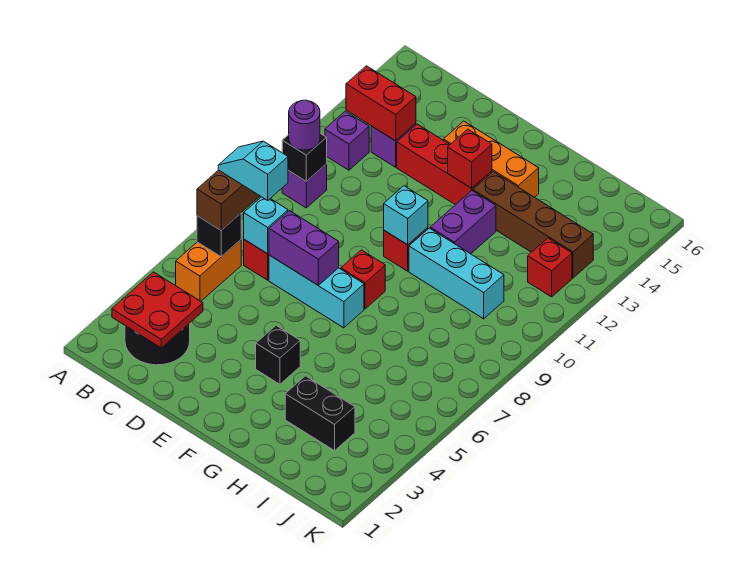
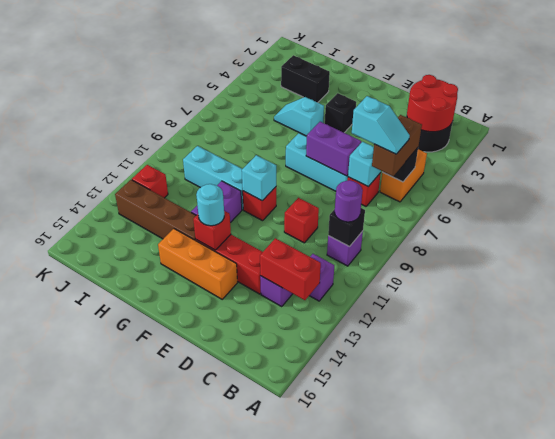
red plate B2:C3 level 2 -> red round brick B2:C3 level 2
red brick F8 level 1 -> red brick D10 level 1
none -> cyan round brick F13 level 3
none -> cyan slope G5:H5 level 1 top G

